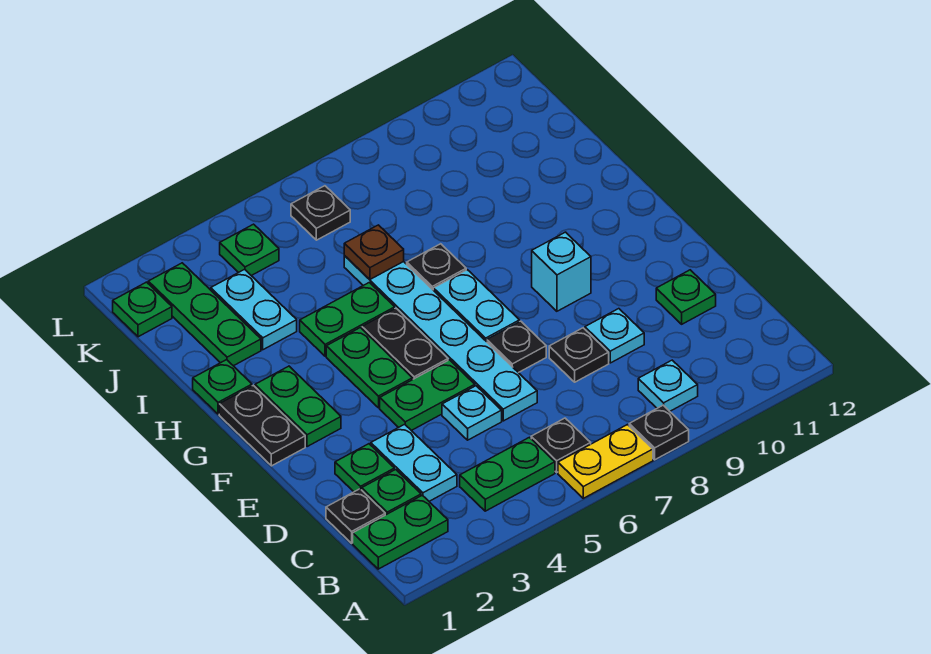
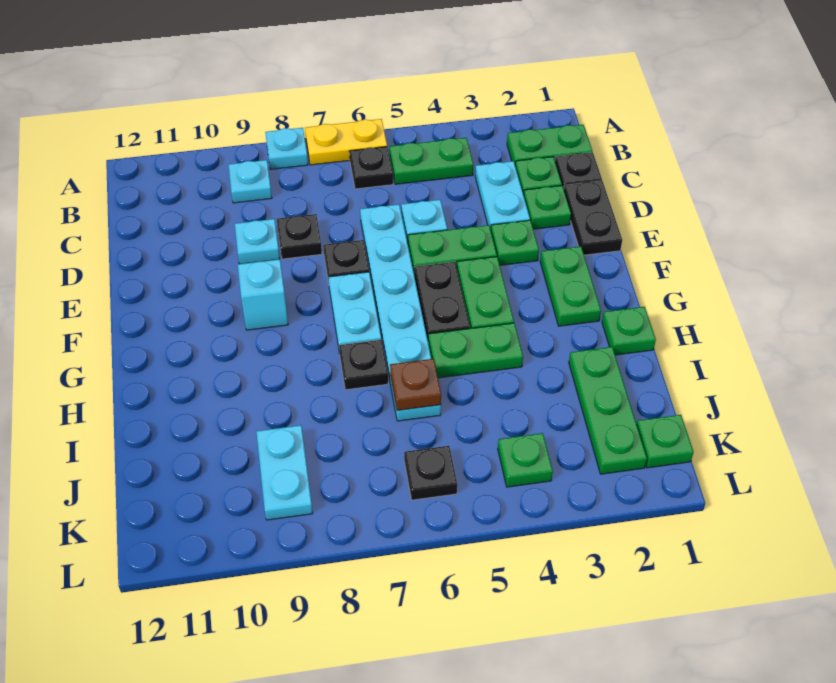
black plate A8 level 1 -> cyan plate A8 level 1
green plate D11 level 1 -> green plate E3 level 1
black plate F1:G1 level 1 -> black plate D1:E1 level 1
cyan plate I3:J3 level 1 -> cyan plate J9:K9 level 1

